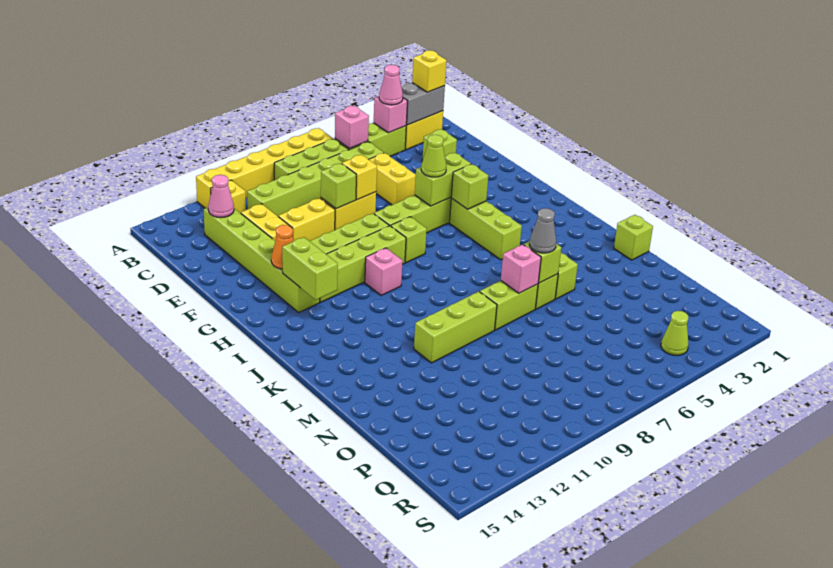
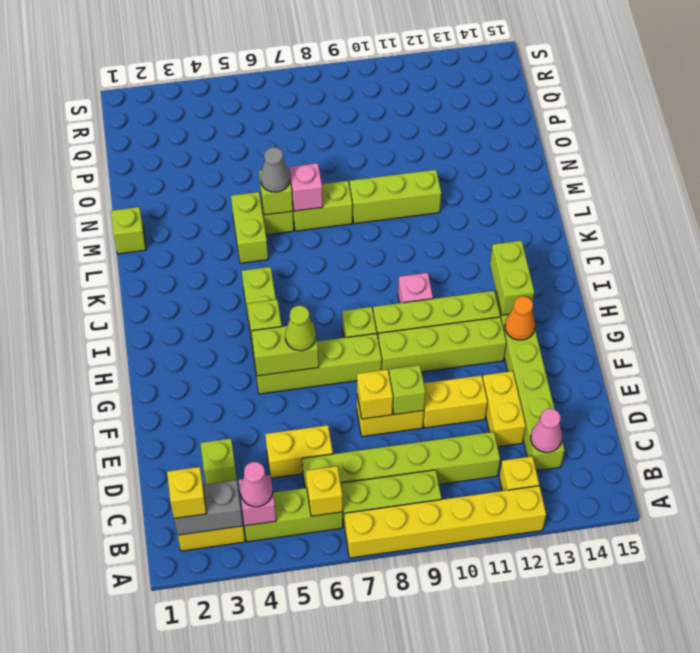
pink brick B6 level 2 -> yellow brick B6 level 2
yellow brick D6:E6 level 1 -> yellow brick D5:D6 level 1
lime cone R4 level 1 -> none

